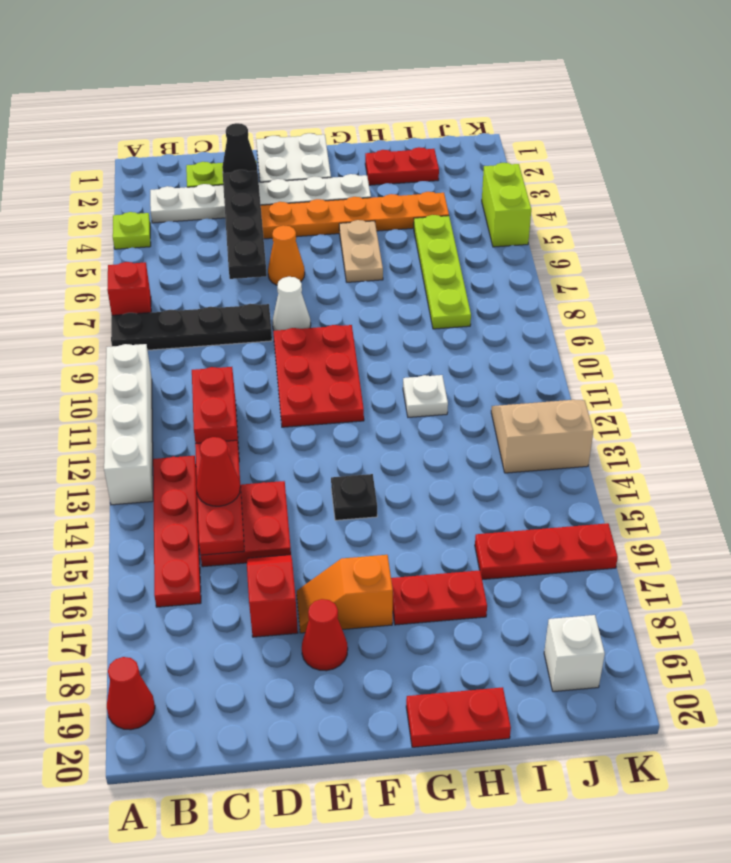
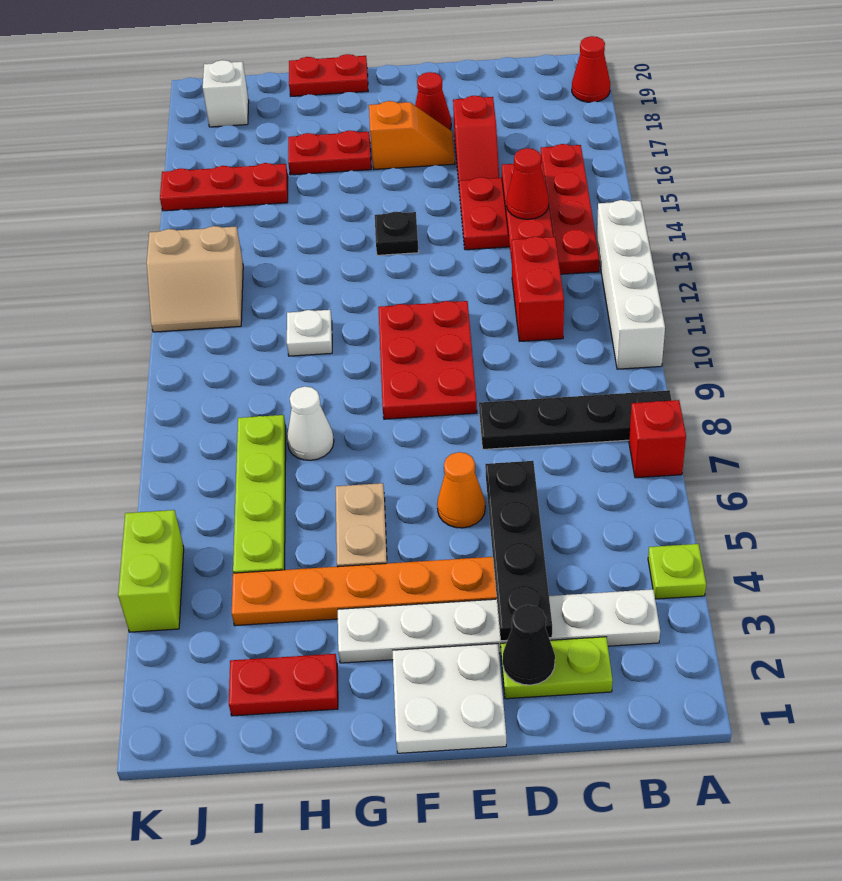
white cone E8 level 1 -> white cone H8 level 1

